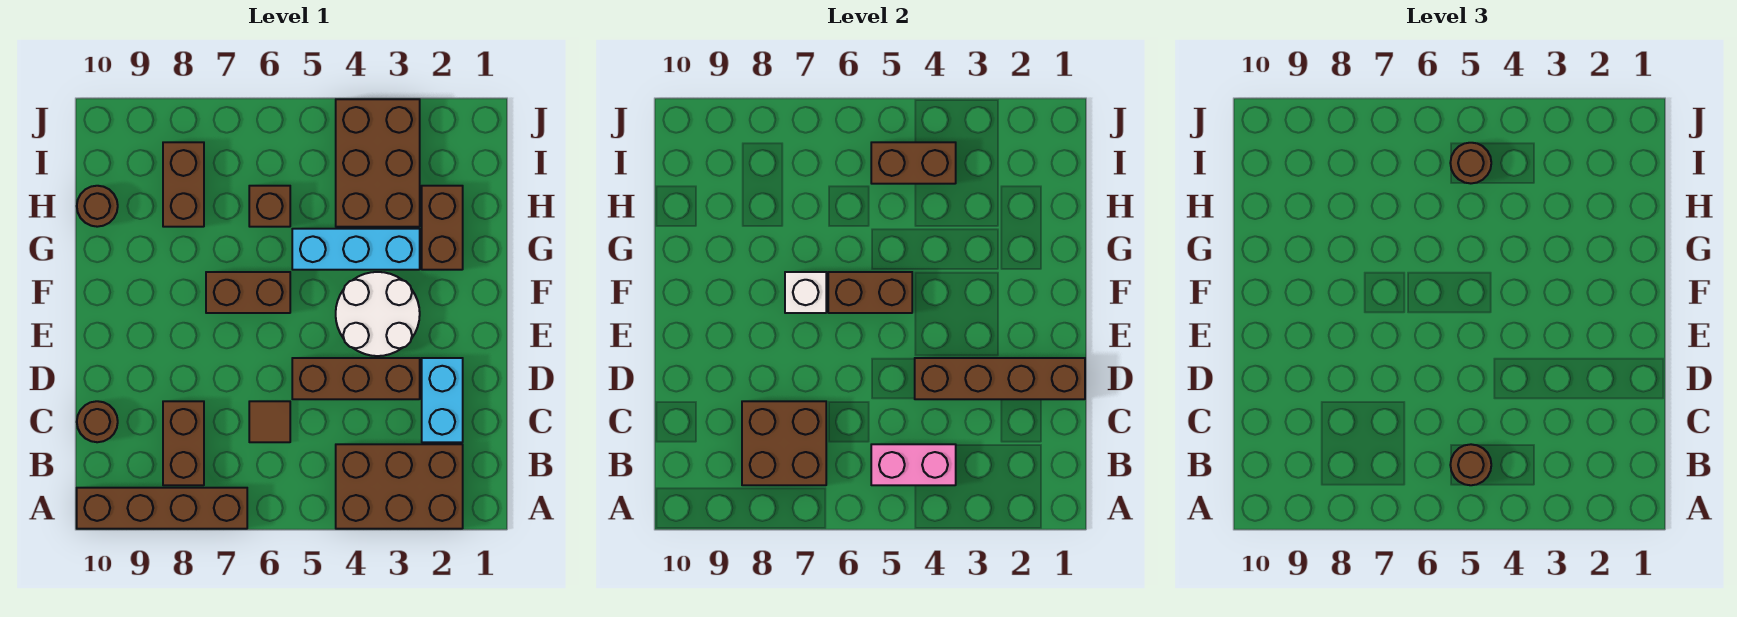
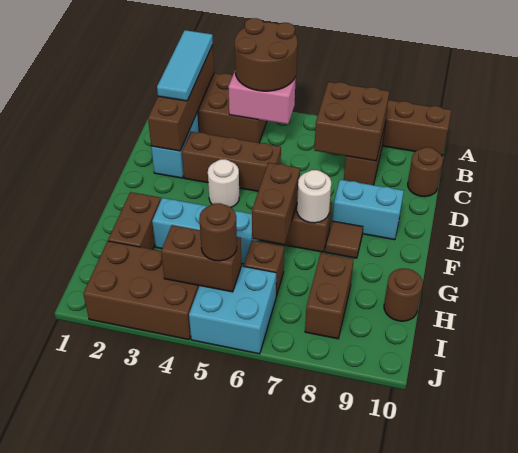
none -> cyan tile A2:C2 level 3
brown round brick B5 level 3 -> brown round brick A4:B5 level 3
brown tile C6 level 1 -> brown tile F8 level 1
brown brick D1:D4 level 2 -> brown brick A2:D2 level 2
white round brick E3:F4 level 1 -> white round brick E4 level 1
none -> cyan brick E8:E9 level 1
brown brick F5:F6 level 2 -> brown brick F6:G6 level 2
white brick F7 level 2 -> white round brick F7 level 2
brown brick H3:J4 level 1 -> brown brick I2:J4 level 1
none -> cyan brick I5:J6 level 1

